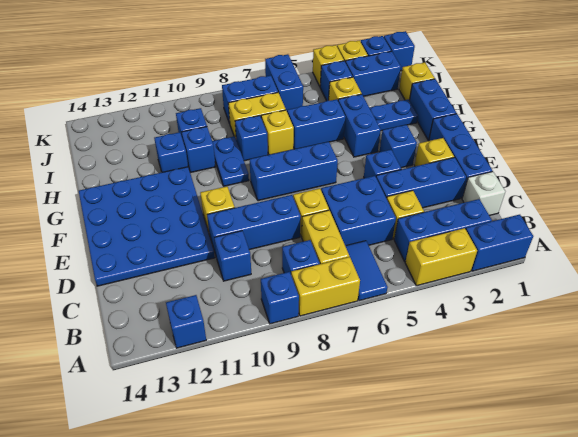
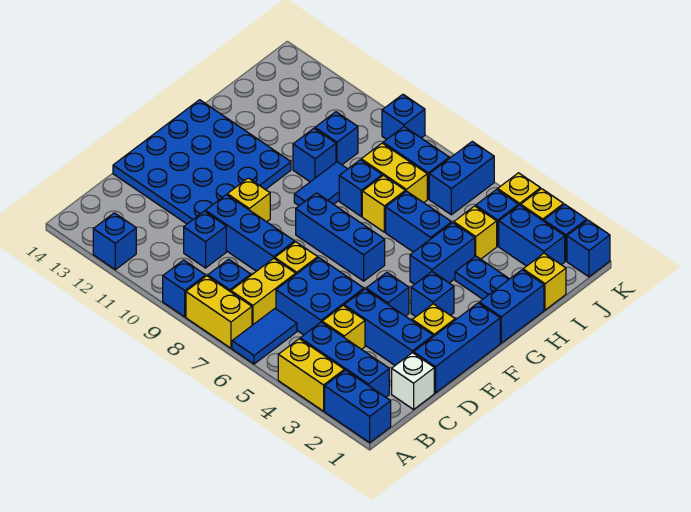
blue plate G9:H9 level 1 -> blue tile G9:H9 level 1
blue brick H11 level 1 -> blue brick K9 level 1

